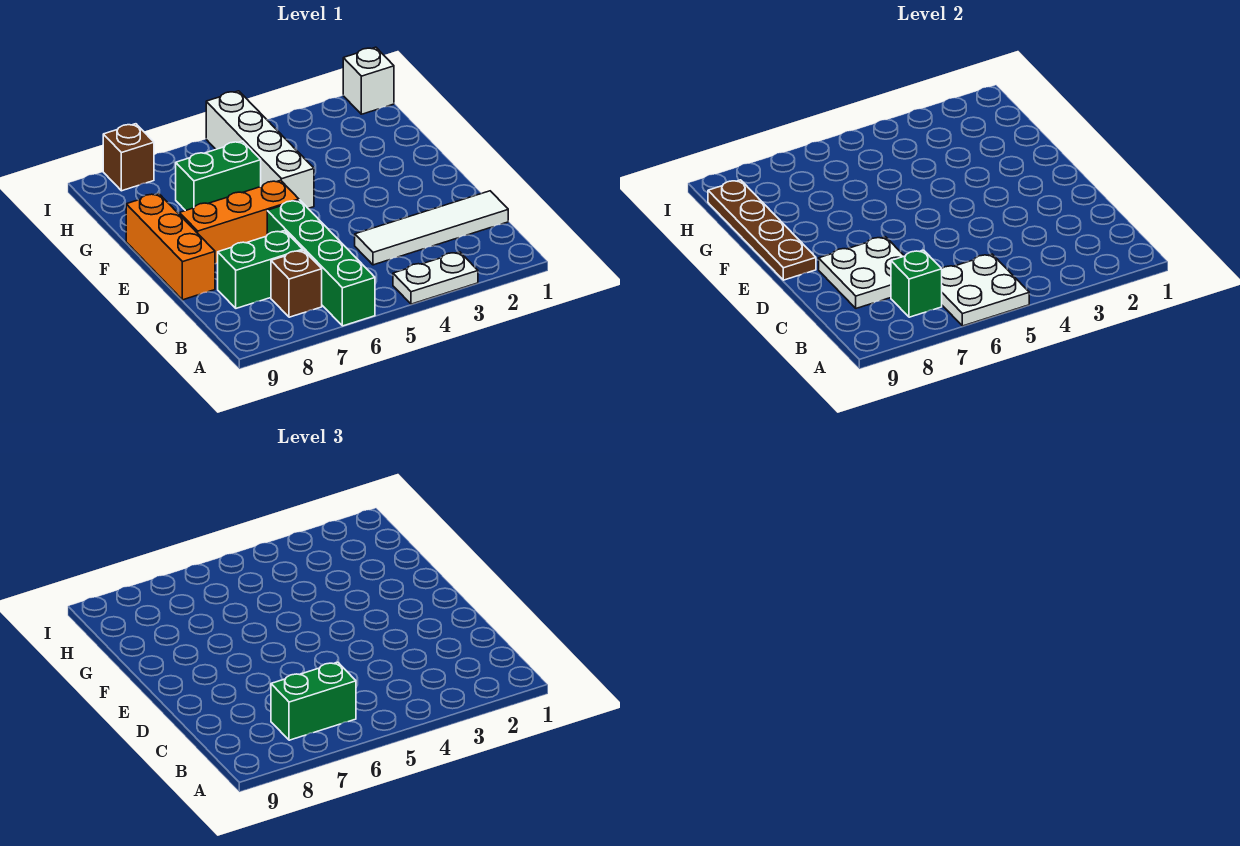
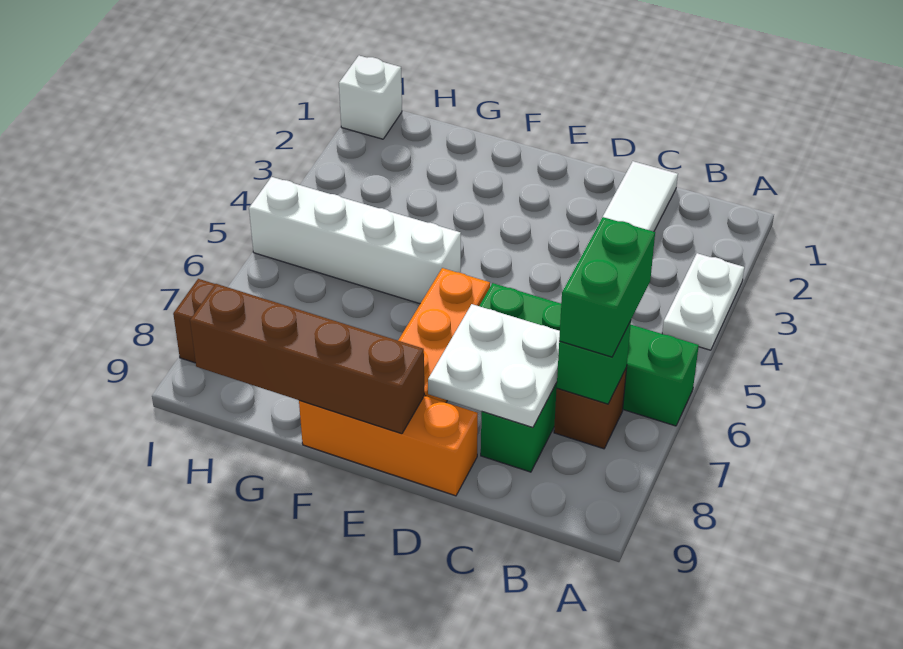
white plate A5:B6 level 2 -> none
brown plate E9:H9 level 2 -> brown brick E9:H9 level 2
green brick G6:G7 level 1 -> none

